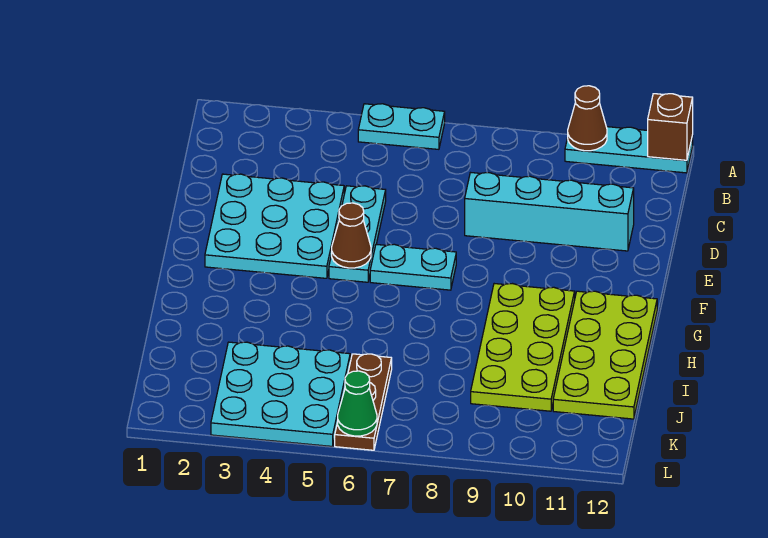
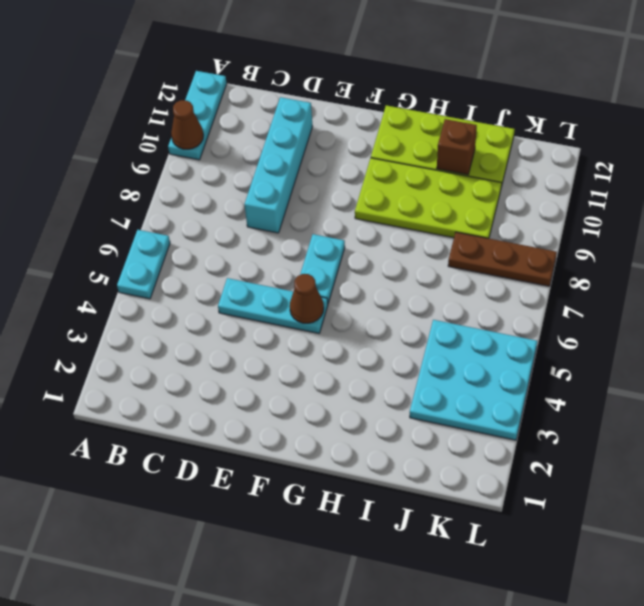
brown brick A12 level 2 -> brown brick I11 level 2
cyan plate D2:F4 level 1 -> none
brown plate J6:L6 level 1 -> brown plate J8:L8 level 1
green cone L6 level 2 -> none

